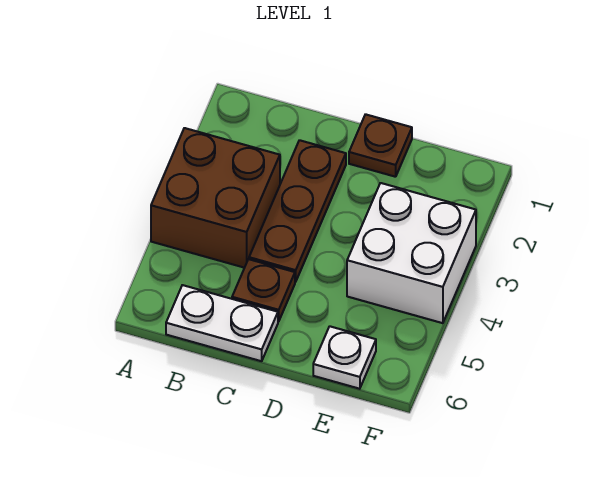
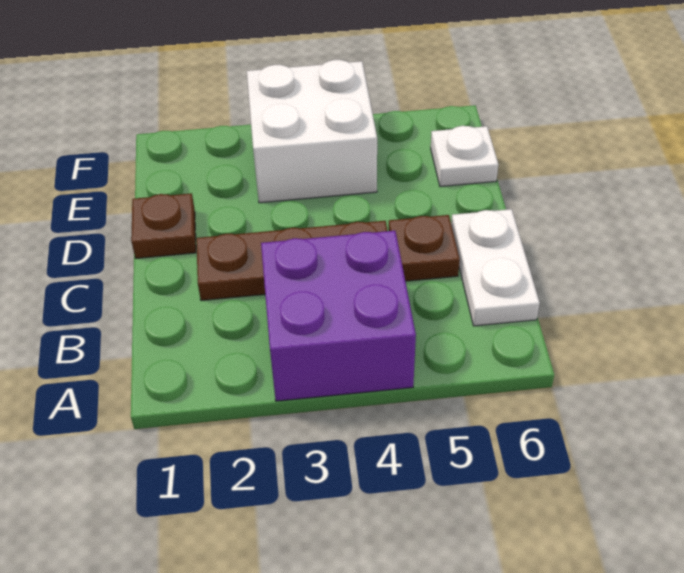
brown brick A3:B4 level 1 -> purple brick A3:B4 level 1

